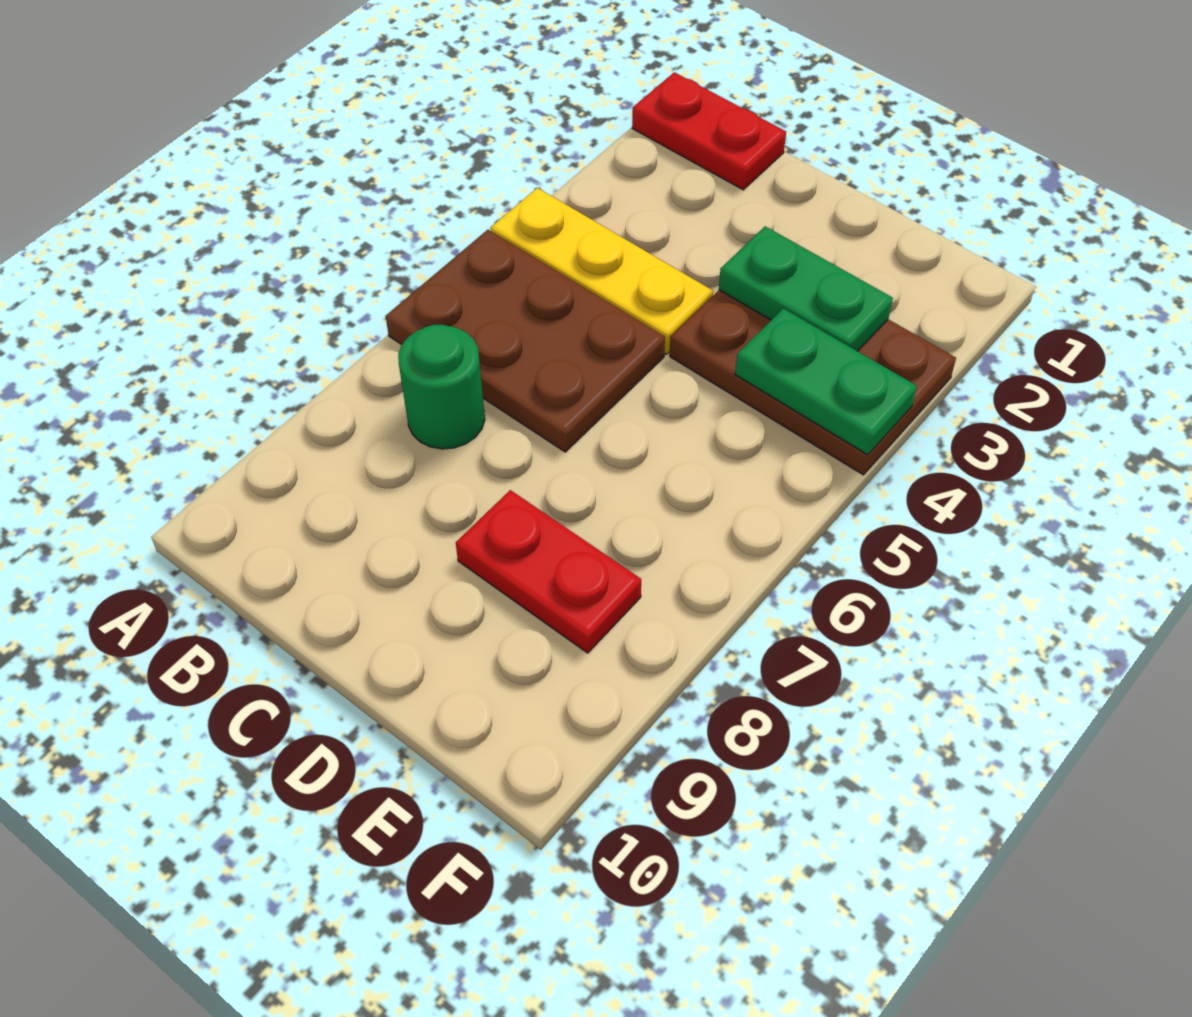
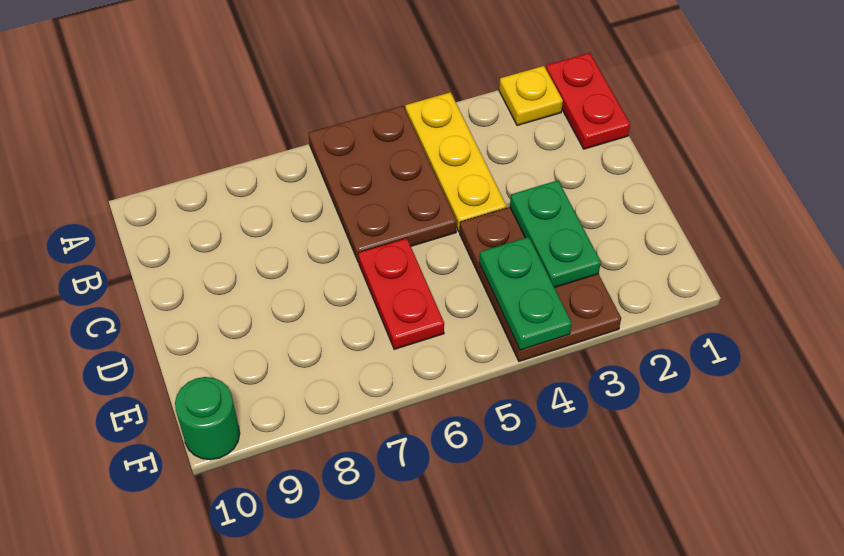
none -> yellow plate A2 level 1
green round brick B7 level 1 -> green round brick F10 level 1
red plate D8:E8 level 1 -> red plate D6:E6 level 1

